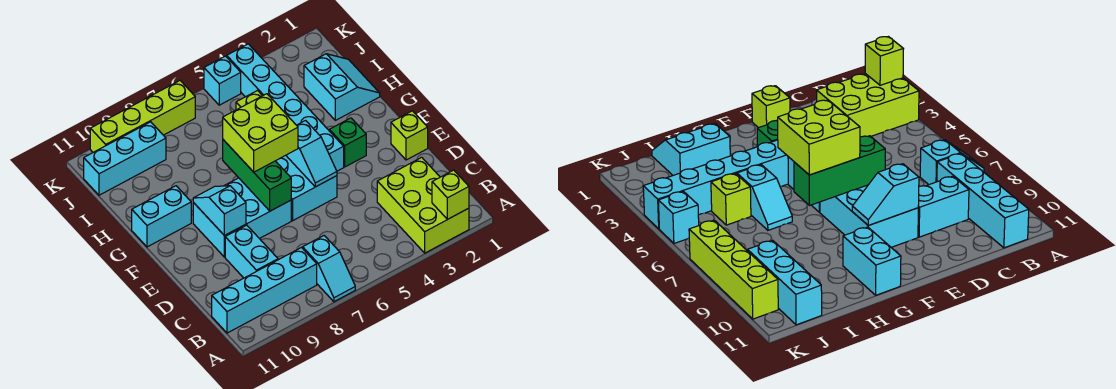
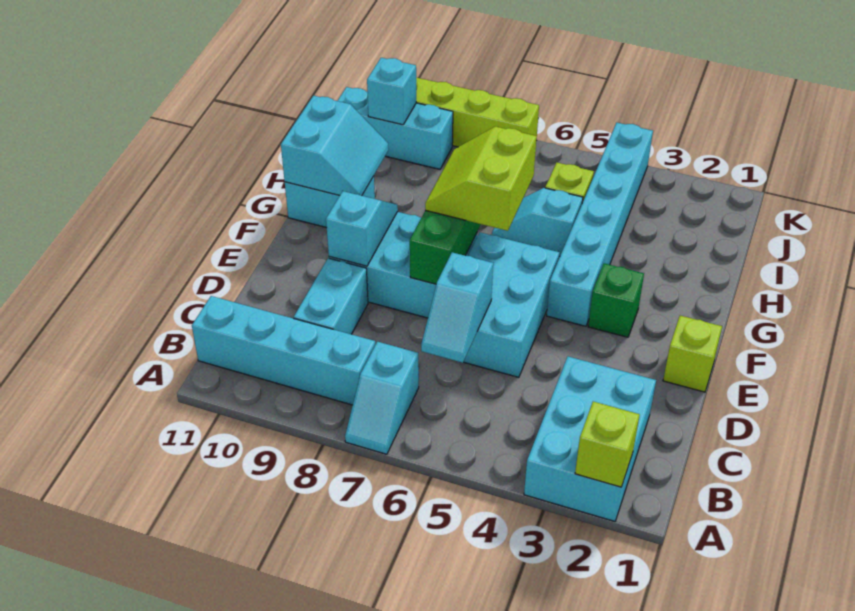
lime brick A2:C3 level 1 -> cyan brick A2:C3 level 1
cyan brick E5:F6 level 1 -> cyan brick D5:F6 level 1
cyan slope E5:F5 level 2 top F -> cyan slope C6:D6 level 2 top D
lime brick F6:G7 level 3 -> lime slope F6:G7 level 3 top 6
cyan slope H1:I2 level 1 top 2 -> cyan slope G10:H11 level 2 top 11
cyan brick K5 level 1 -> cyan brick J10 level 2

